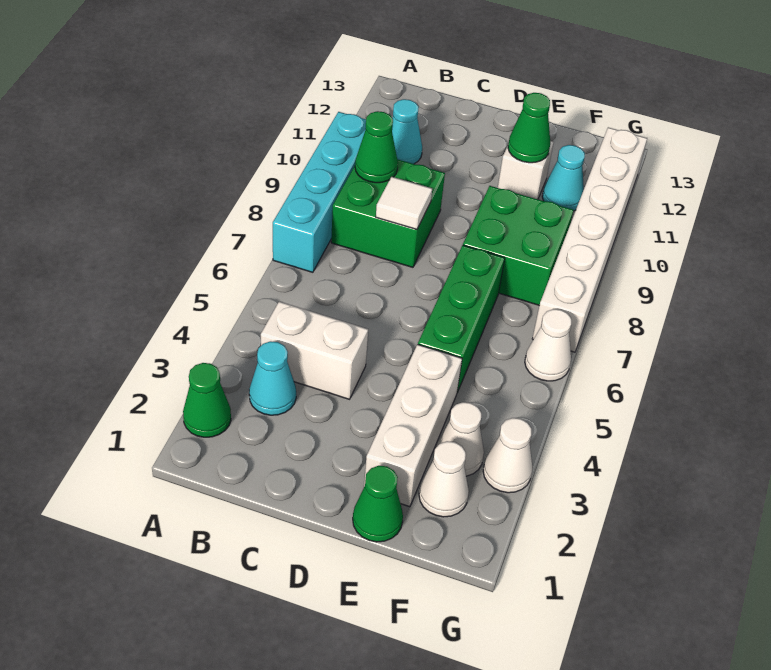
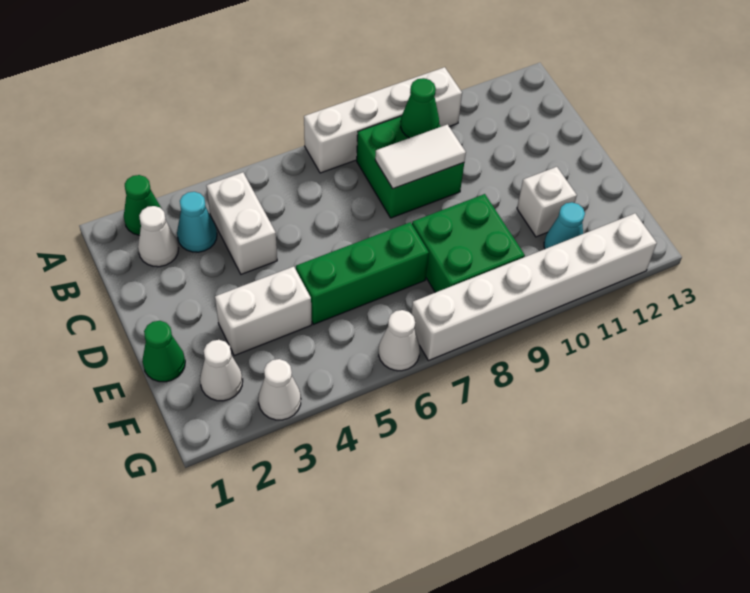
cyan brick A7:A10 level 1 -> white brick A7:A10 level 1
cyan cone B11 level 1 -> none
white tile C8 level 2 -> white tile C8:C9 level 2
white brick E2:E4 level 1 -> white brick E3:E4 level 1
green cone E11 level 2 -> none
white cone F3 level 1 -> white cone B2 level 1

